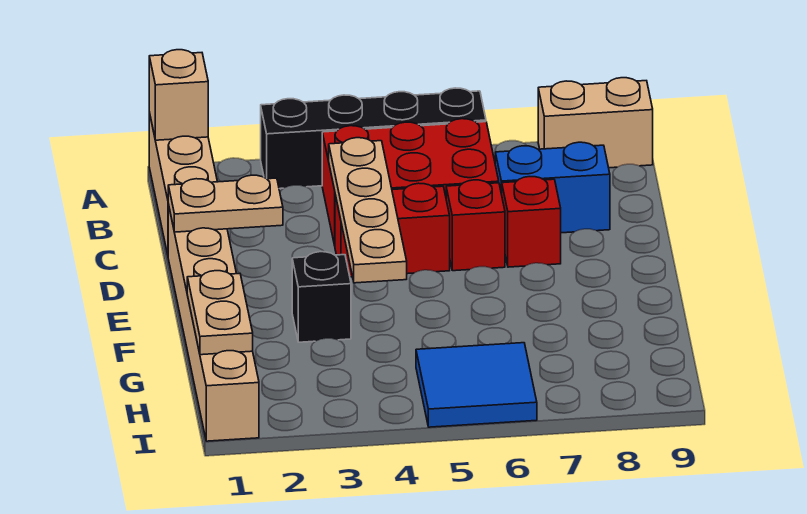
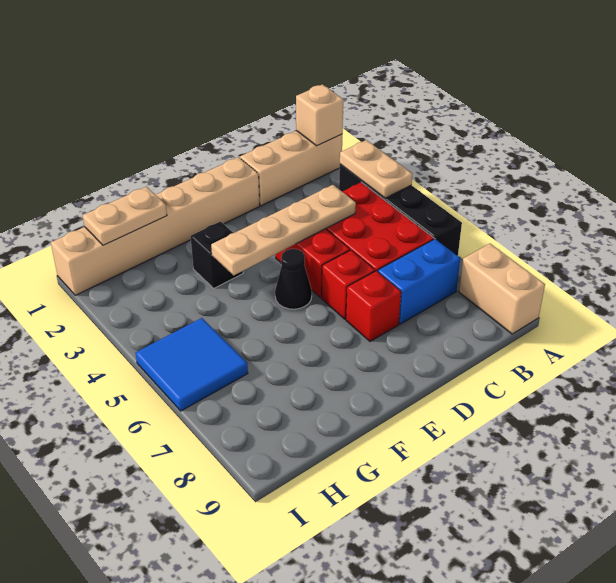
blue brick C7:C8 level 1 -> blue brick B7:C7 level 1
tan plate D1:D2 level 2 -> tan plate A3:A4 level 2
none -> black cone E5 level 1

